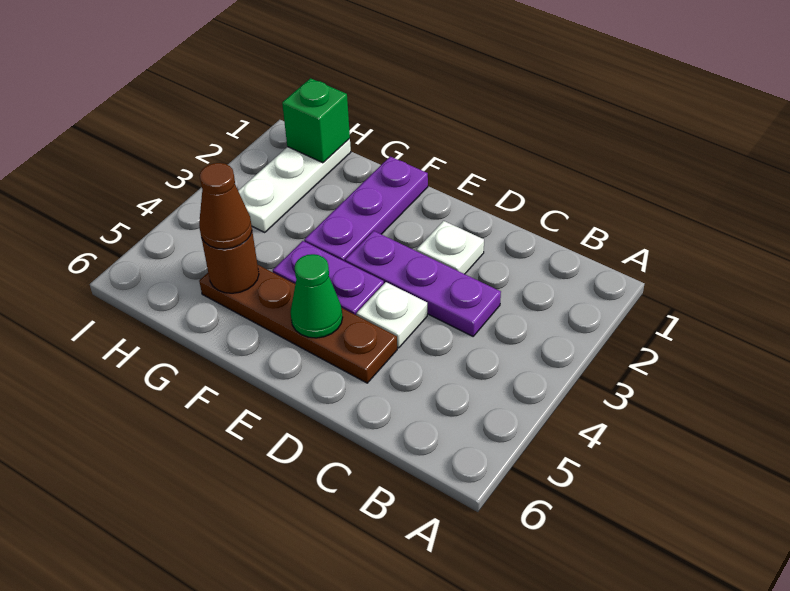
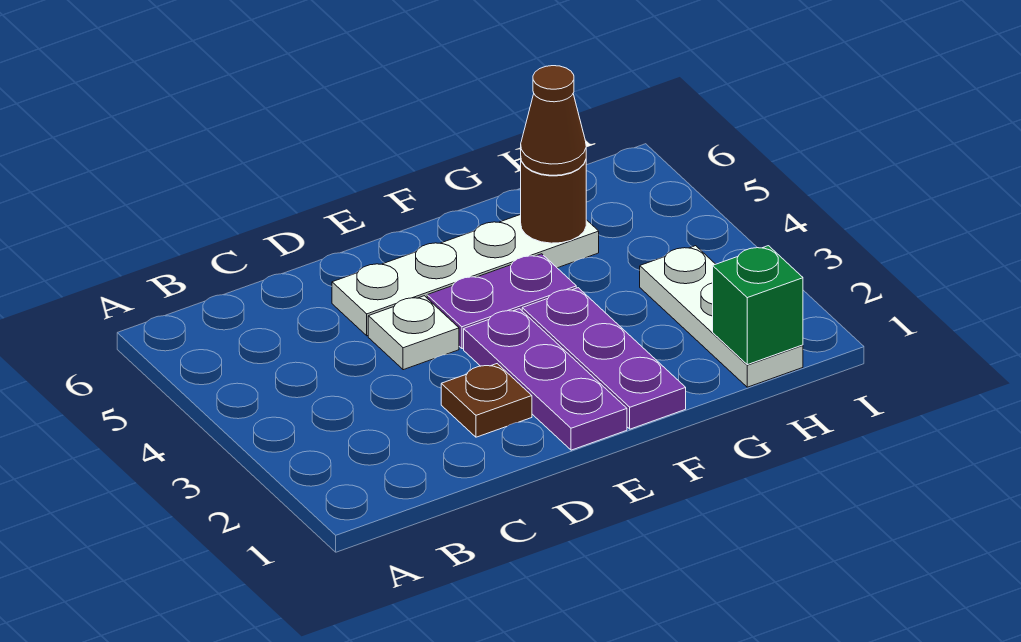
purple plate C3:E3 level 1 -> purple plate E1:E3 level 1
white plate D2 level 1 -> brown plate D2 level 1
brown plate D5:G5 level 1 -> white plate D5:G5 level 1
green cone E5 level 2 -> none

